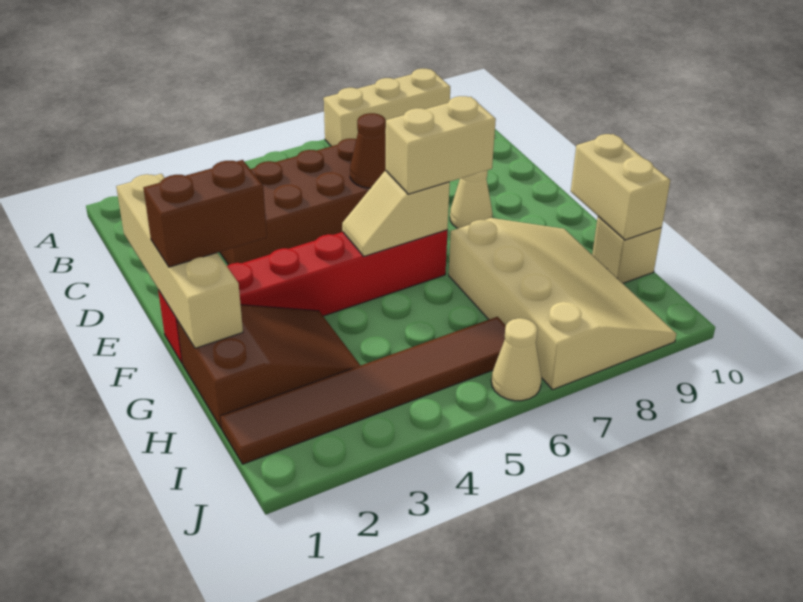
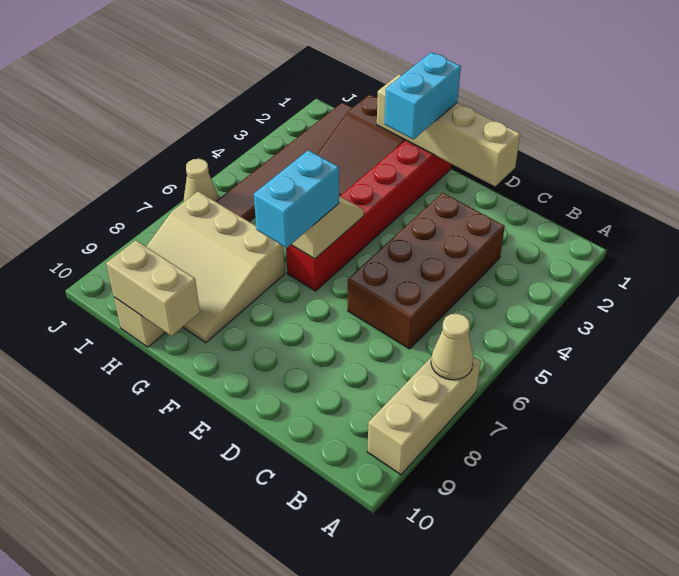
brown cone D6 level 2 -> none
tan cone E8 level 1 -> tan cone A7 level 2
brown brick F1:F2 level 3 -> cyan brick F1:F2 level 3
tan brick F6:F7 level 3 -> cyan brick F6:F7 level 3
tan slope G7:J9 level 1 top 7 -> tan slope G7:I9 level 1 top 7

